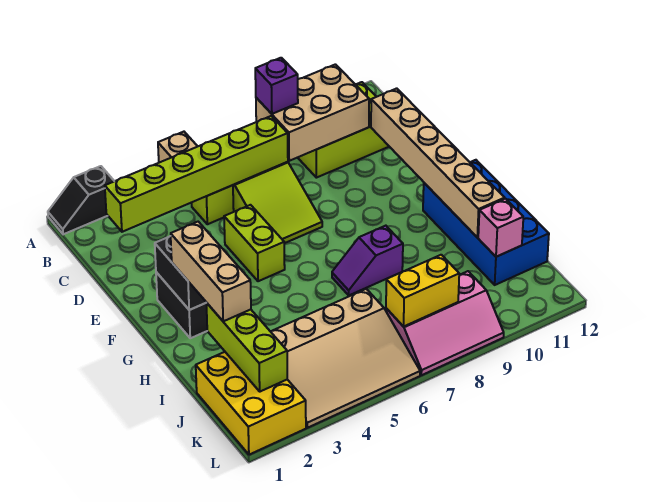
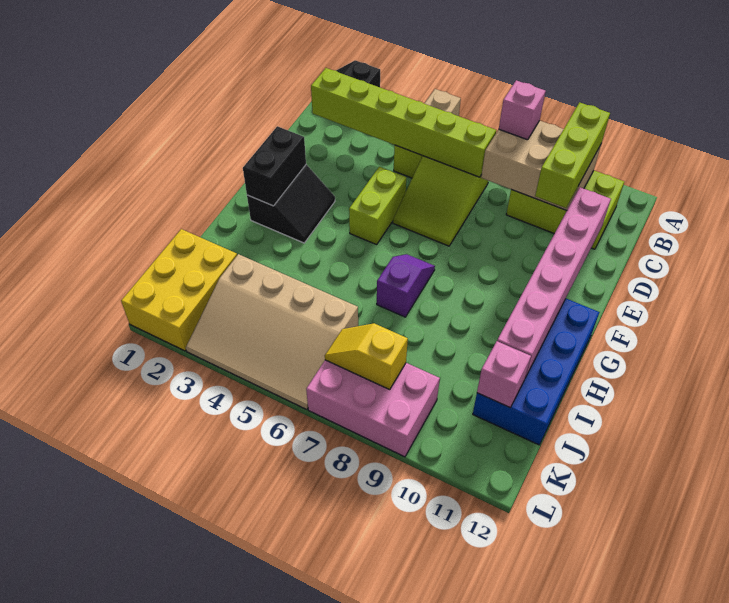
purple brick B8 level 3 -> pink brick B8 level 3
tan brick D11:I11 level 2 -> pink brick D11:I11 level 2
tan brick G2:I2 level 3 -> none
purple slope H7:H8 level 1 top 8 -> purple slope G7:H7 level 1 top H
lime brick I2:K2 level 2 -> lime brick B10:D10 level 3
pink slope K7:L9 level 1 top K -> pink brick K7:L9 level 1
yellow brick K7:K8 level 2 -> yellow slope K7:K8 level 2 top 8

